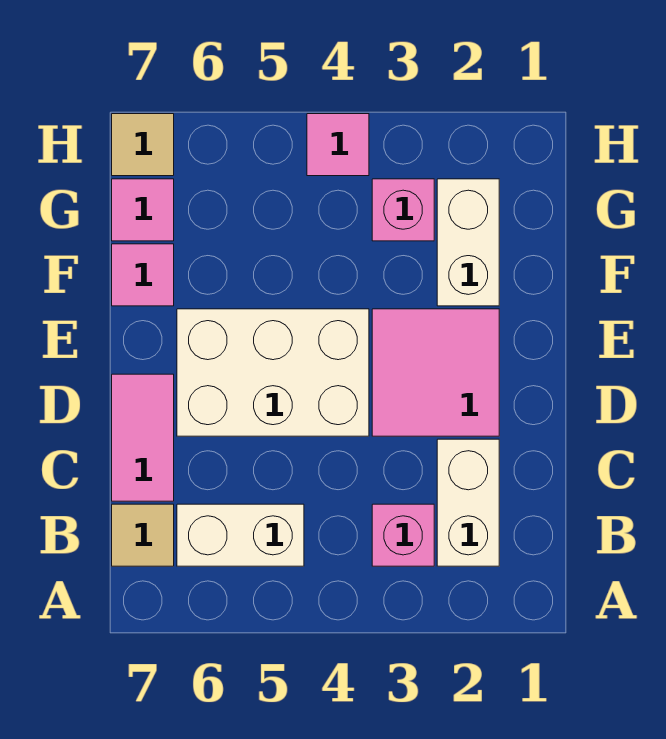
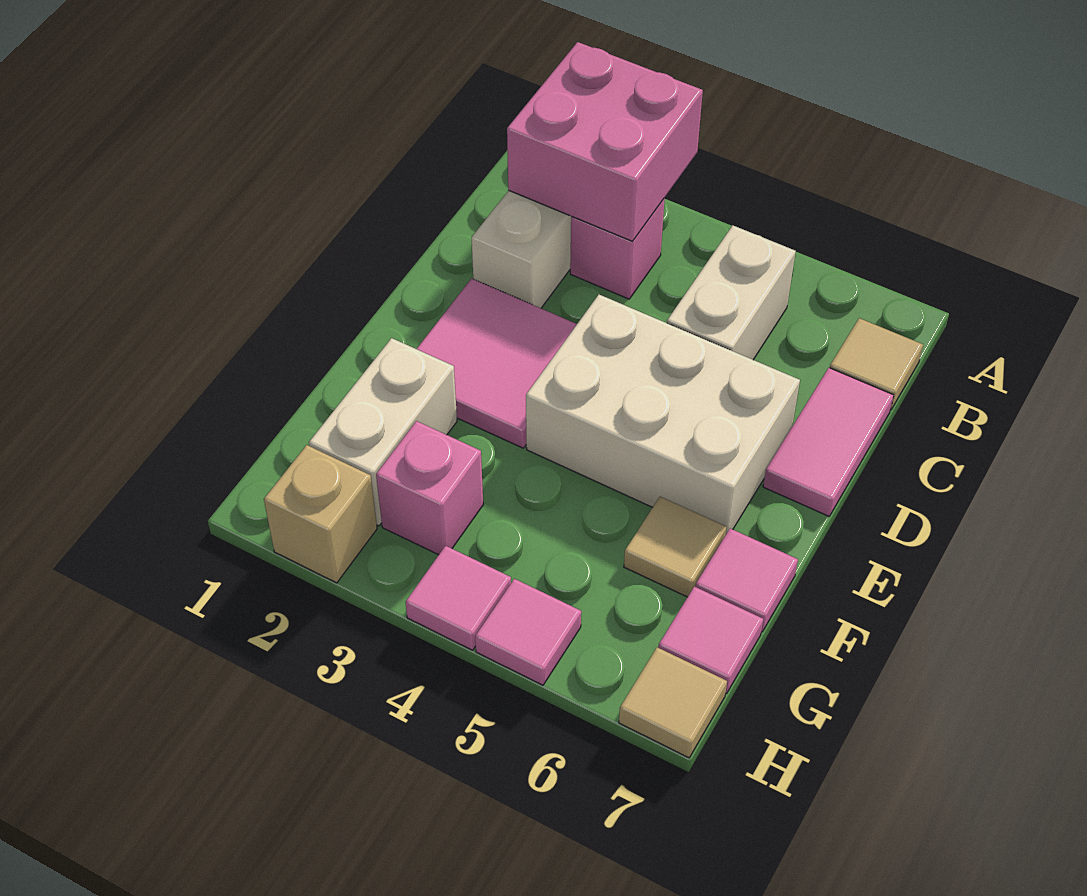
none -> pink brick A2:B3 level 2
white brick B5:B6 level 1 -> white brick B5:C5 level 1
none -> tan tile F6 level 1
none -> tan brick H2 level 1
none -> pink tile H5 level 1

